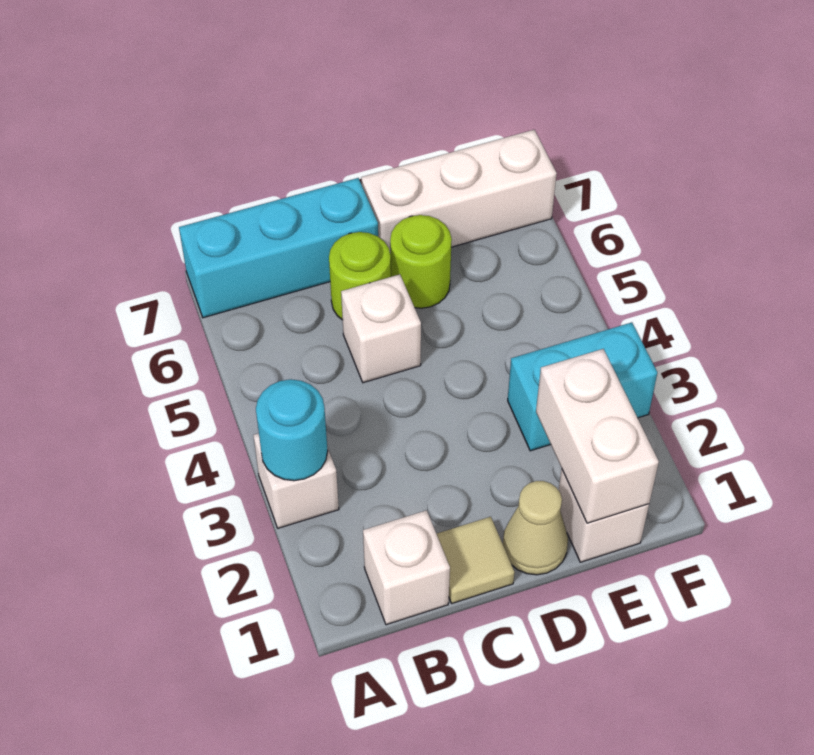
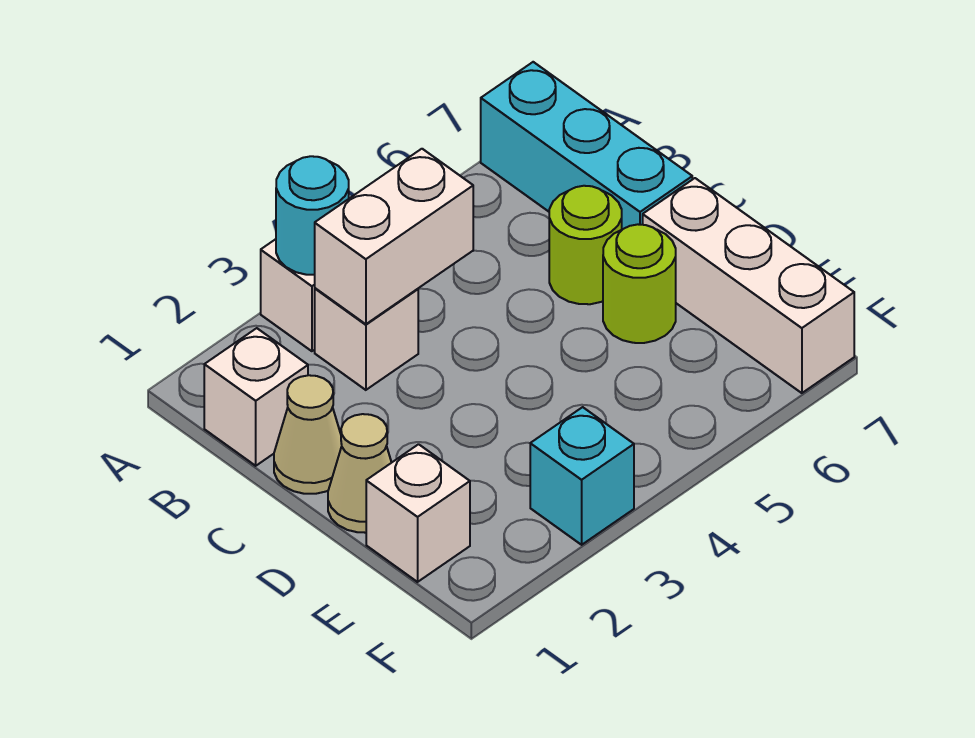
tan tile C1 level 1 -> tan cone C1 level 1
white brick C5 level 1 -> white brick B3 level 1
white brick E1:E2 level 2 -> white brick B3:B4 level 2
cyan brick E3:F3 level 1 -> cyan brick F3 level 1

